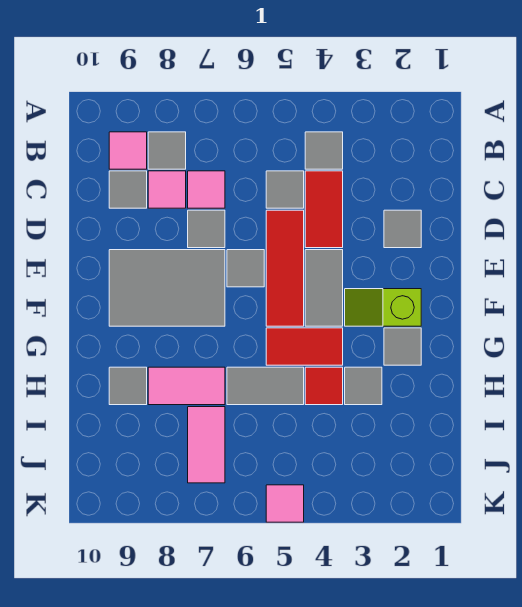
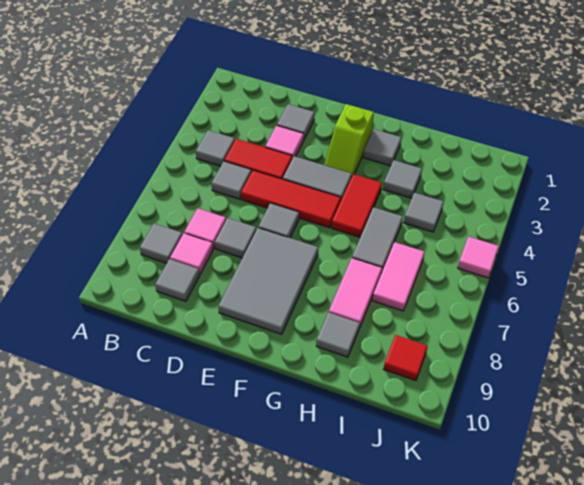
pink tile B9 level 1 -> pink tile D3 level 1
red tile H4 level 1 -> red tile J9 level 1
none -> grey tile I4 level 1
pink tile I7:J7 level 1 -> pink tile I6:I7 level 1

